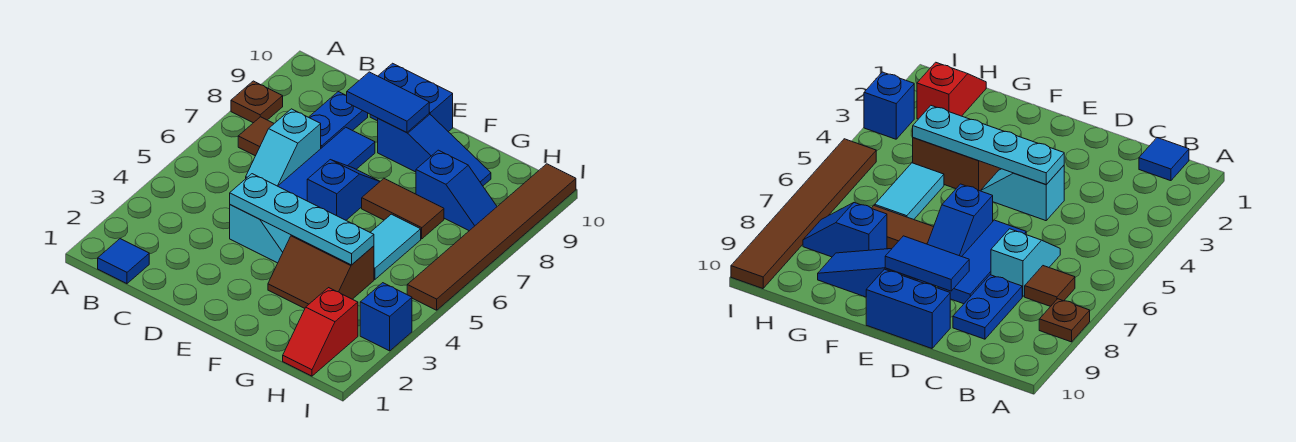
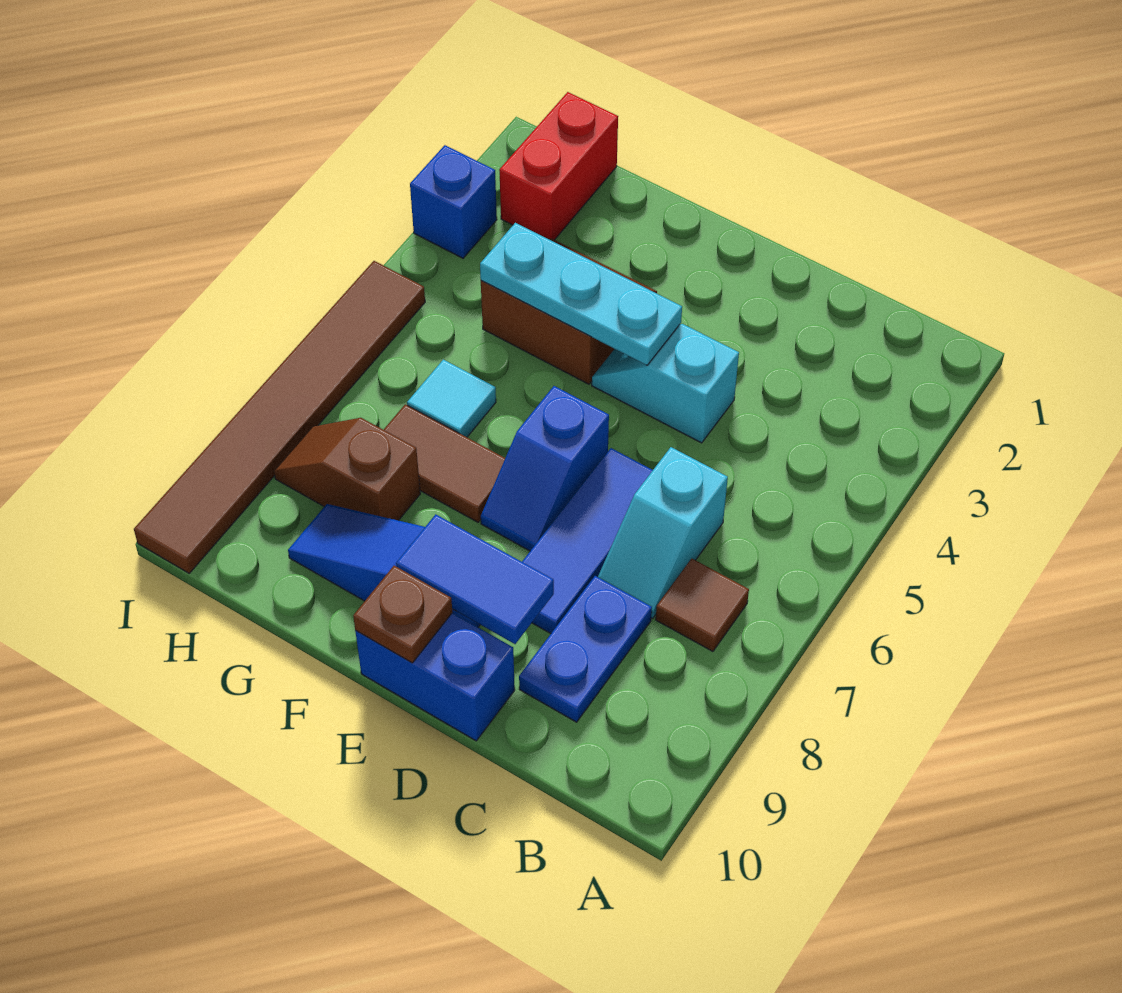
brown plate A8 level 1 -> brown plate E10 level 2
blue tile B1 level 1 -> none
cyan slope C6:C7 level 1 top 7 -> cyan slope C6:C7 level 1 top 6
cyan plate D4:G4 level 2 -> cyan plate E4:G4 level 2
cyan tile G5:G6 level 1 -> cyan tile G6 level 1
blue slope G8:H8 level 1 top G -> brown slope G8:H8 level 1 top G
red slope H1:H2 level 1 top 2 -> red brick H1:H2 level 1

